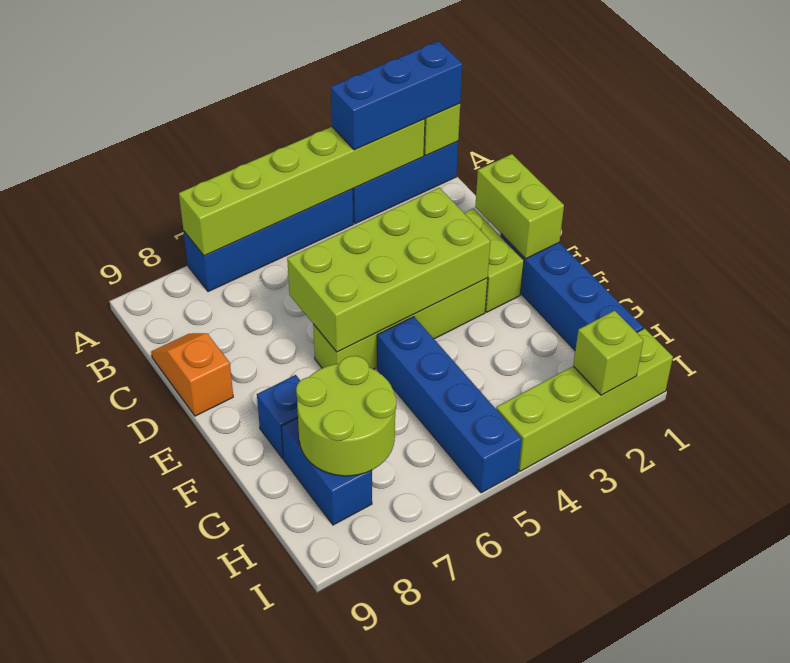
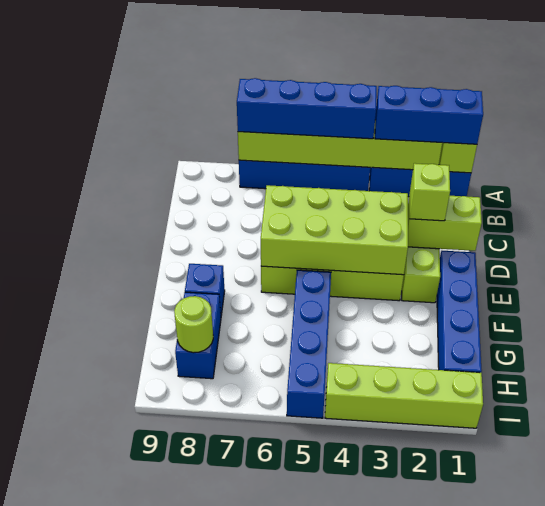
none -> blue brick A4:A7 level 3
orange slope C9:D9 level 1 top D -> none
lime brick D1:E1 level 2 -> lime brick D1:D2 level 2
lime round brick G7:H8 level 2 -> lime round brick H8 level 2
lime brick I2 level 2 -> lime brick D2 level 3

